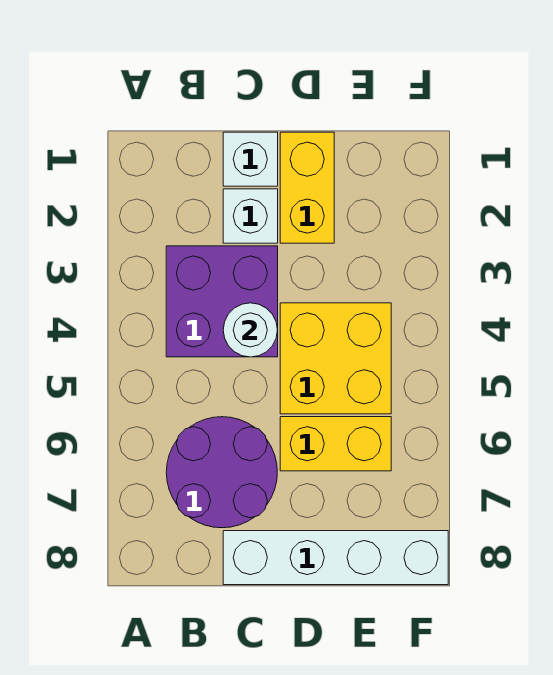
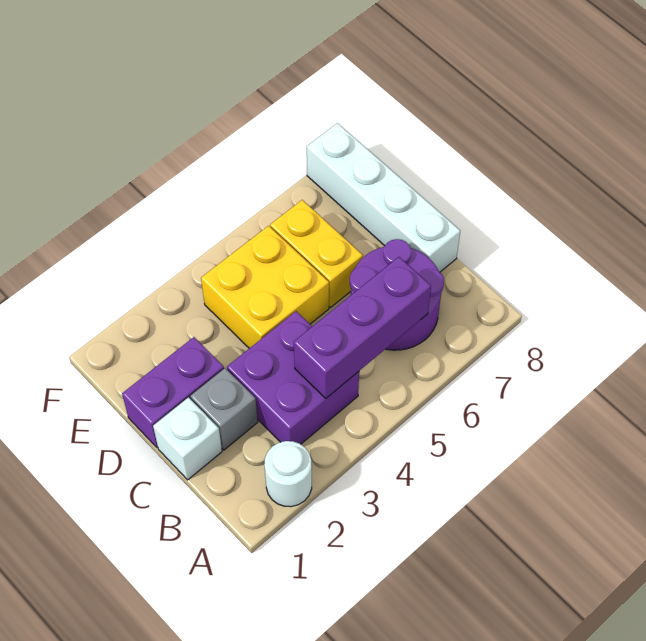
none -> purple brick B4:B6 level 2
white brick C2 level 1 -> grey brick C2 level 1
white round brick C4 level 2 -> white round brick A2 level 1
yellow brick D1:D2 level 1 -> purple brick D1:D2 level 1

